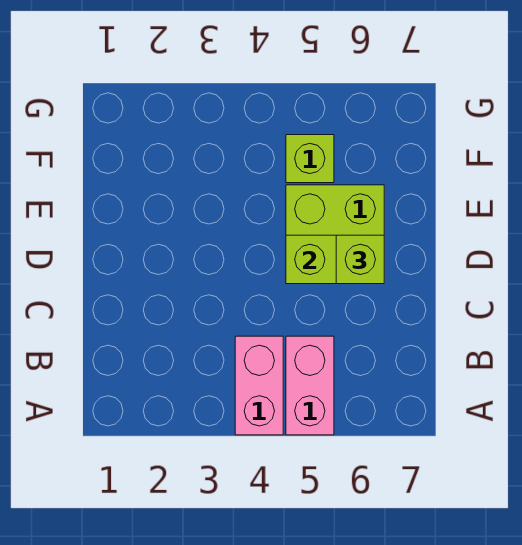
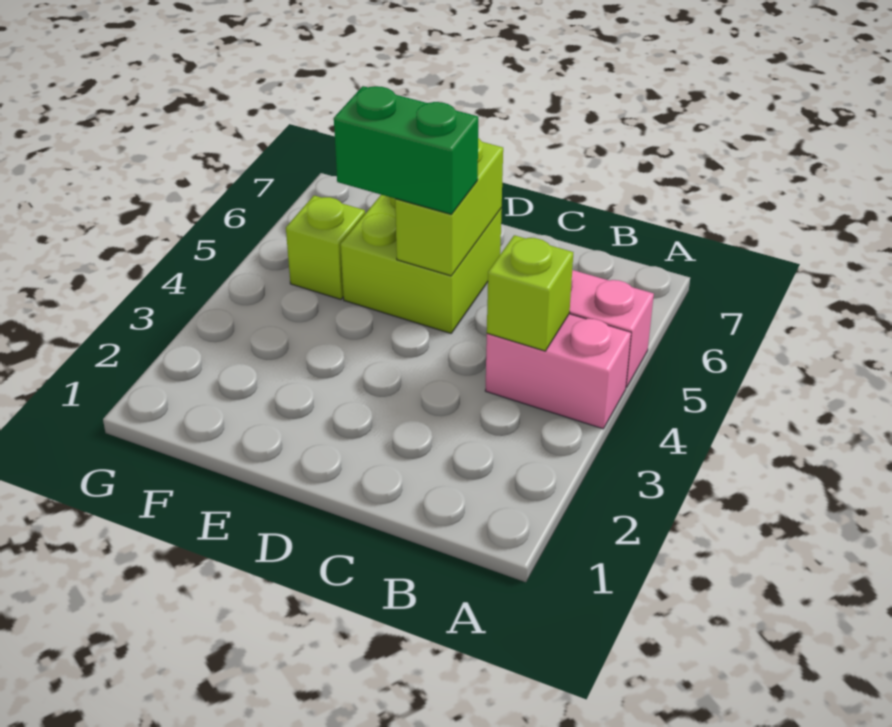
none -> green brick D5:E5 level 3
lime brick D6 level 3 -> lime brick B4 level 2

